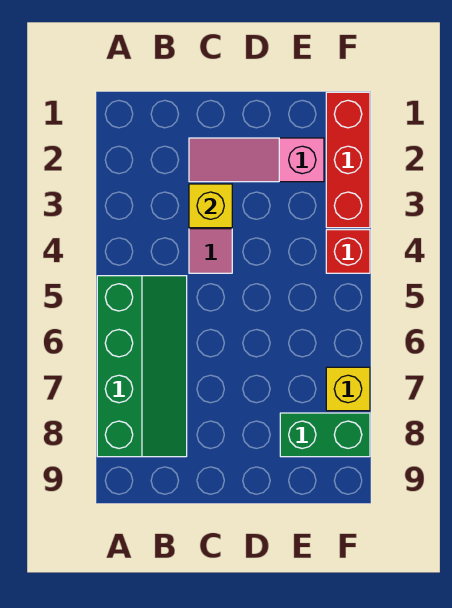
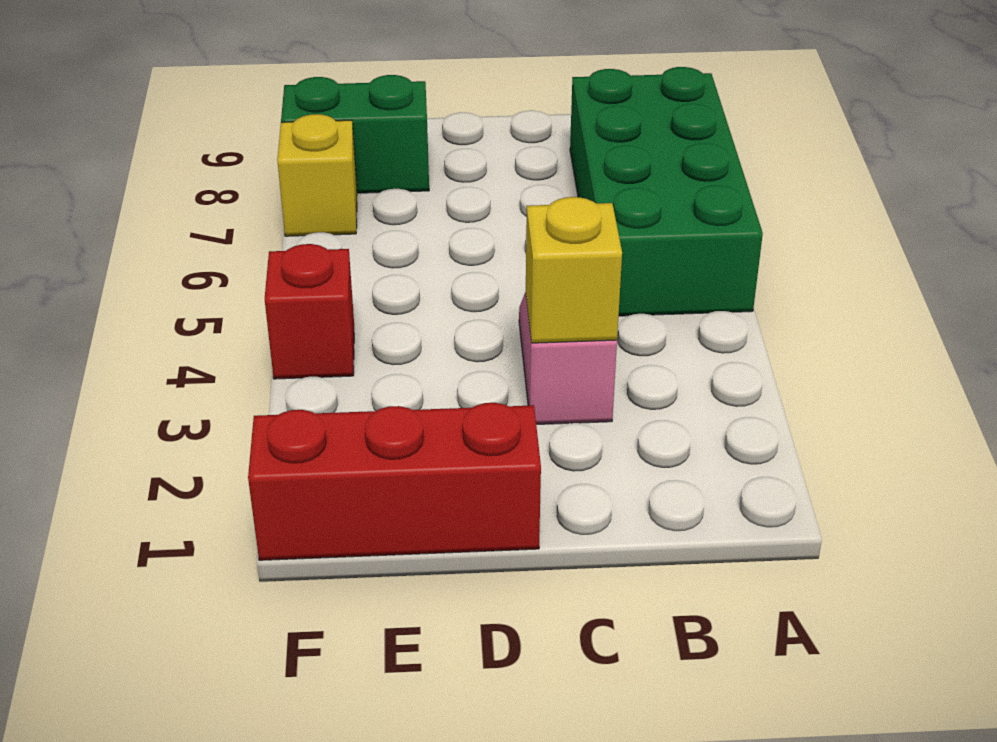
green slope A5:B8 level 1 top A -> green brick A5:B8 level 1
pink slope C2:E2 level 1 top E -> none
red brick F1:F3 level 1 -> red brick D1:F1 level 1

